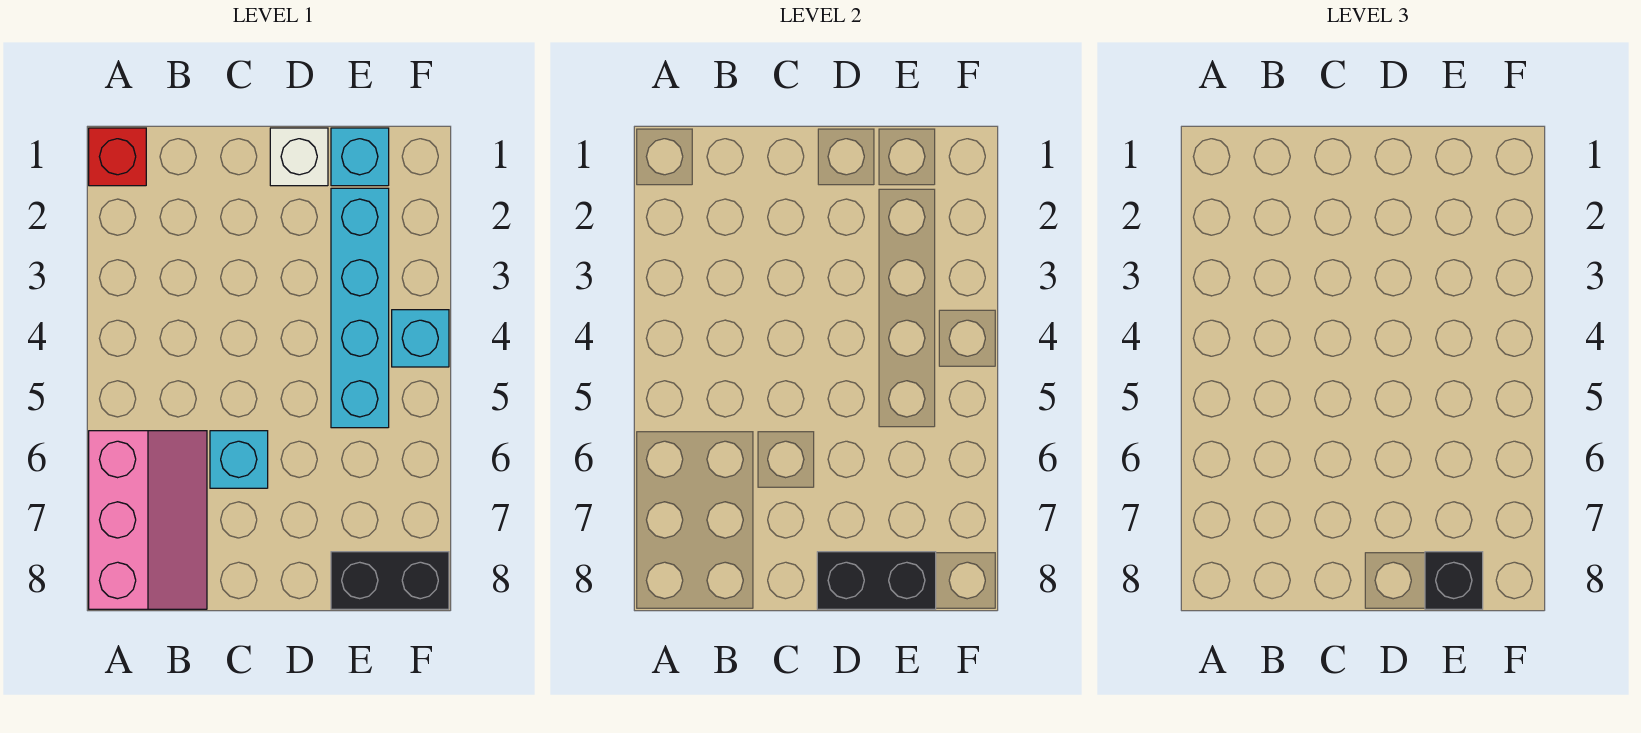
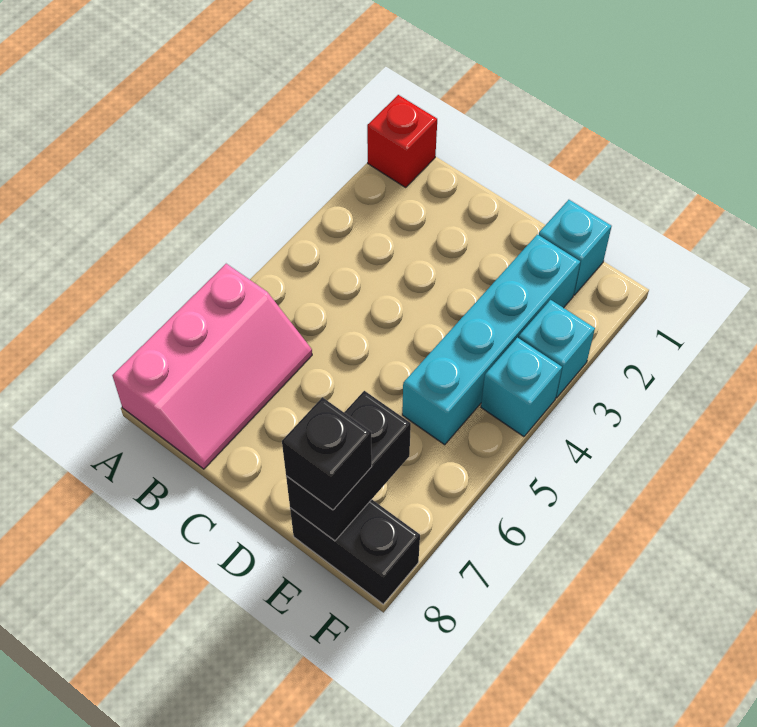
cyan brick C6 level 1 -> cyan brick F3 level 1
white brick D1 level 1 -> none
black brick D8:E8 level 2 -> black brick E7:E8 level 2

